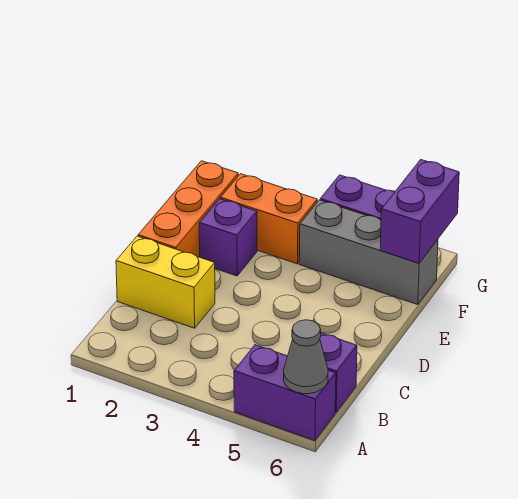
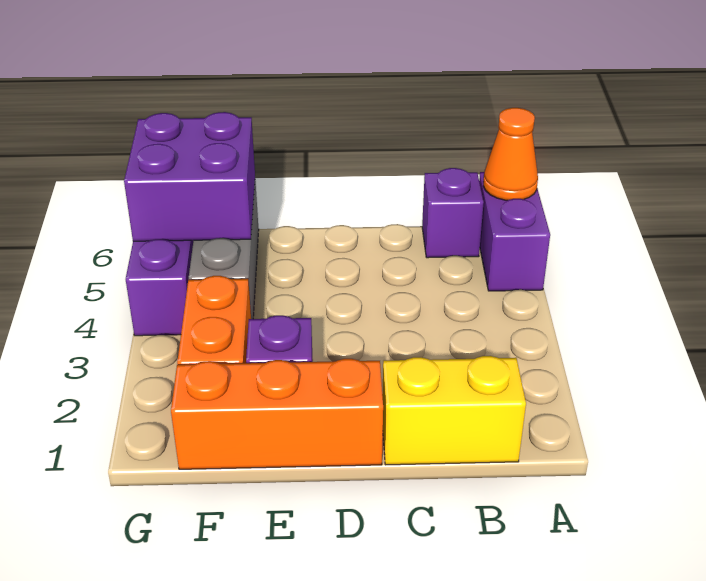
grey cone A6 level 2 -> orange cone A6 level 2
yellow brick C1:C2 level 1 -> yellow brick B1:C1 level 1
purple brick F6:G6 level 2 -> purple brick F5:G6 level 2

